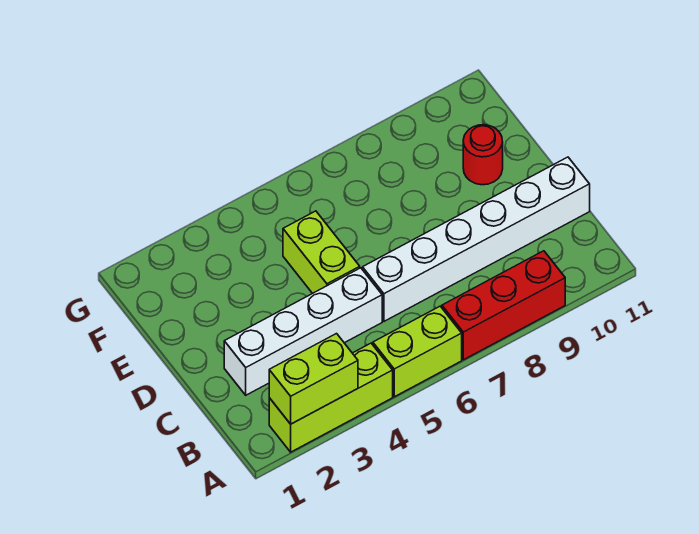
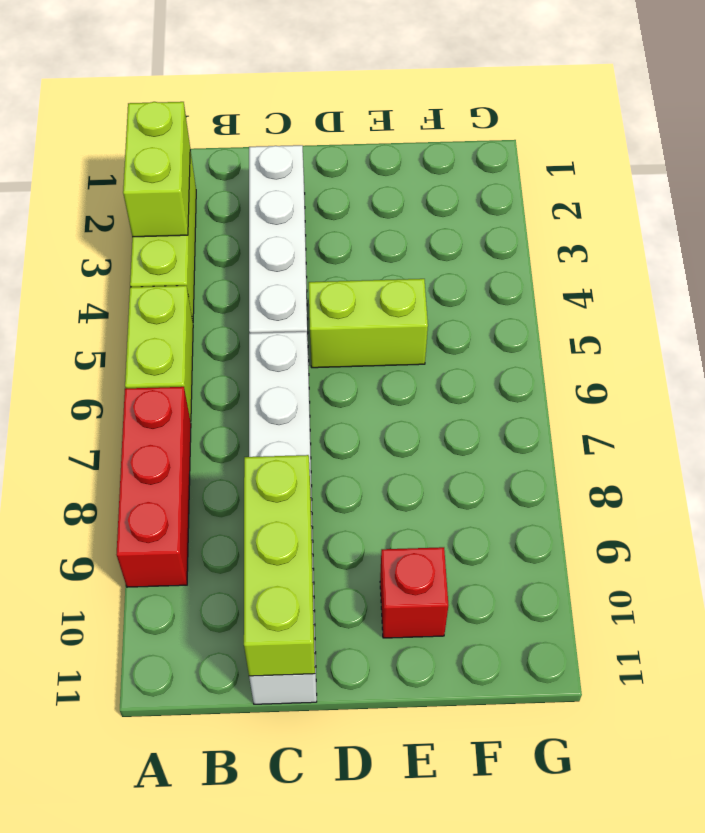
none -> lime brick C9:C11 level 2
red round brick E10 level 1 -> red brick E10 level 1

